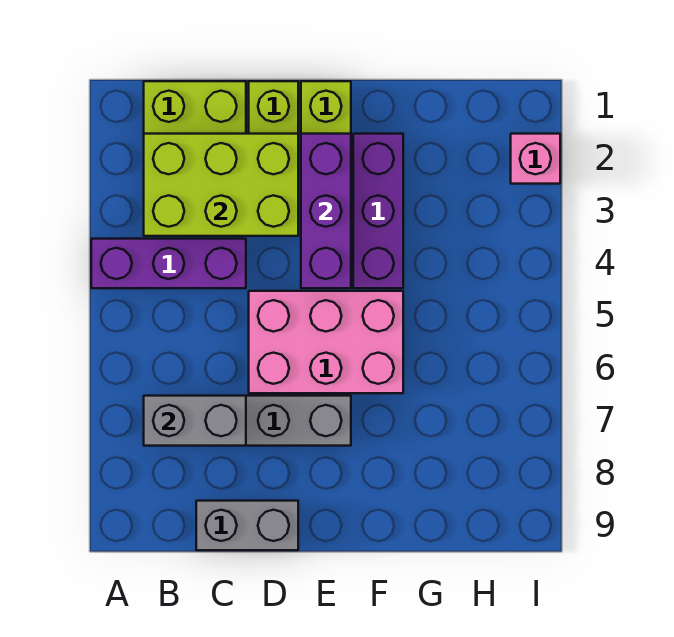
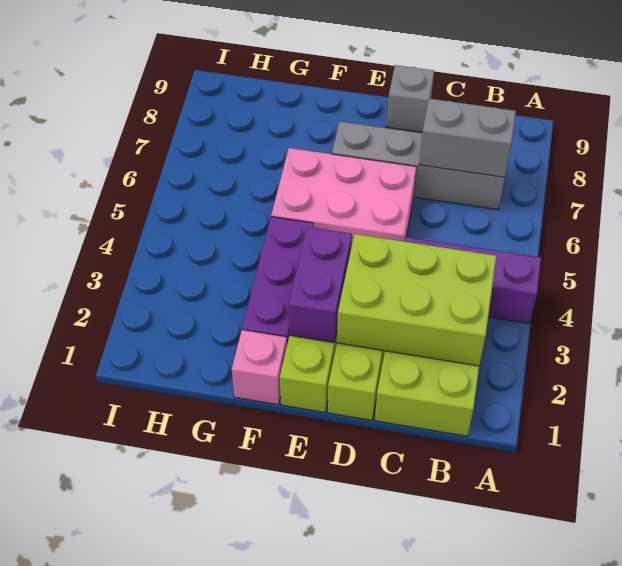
grey brick C9:D9 level 1 -> grey brick D9 level 1
purple brick E2:E4 level 2 -> purple brick E2:E3 level 2
pink brick I2 level 1 -> pink brick F1 level 1

